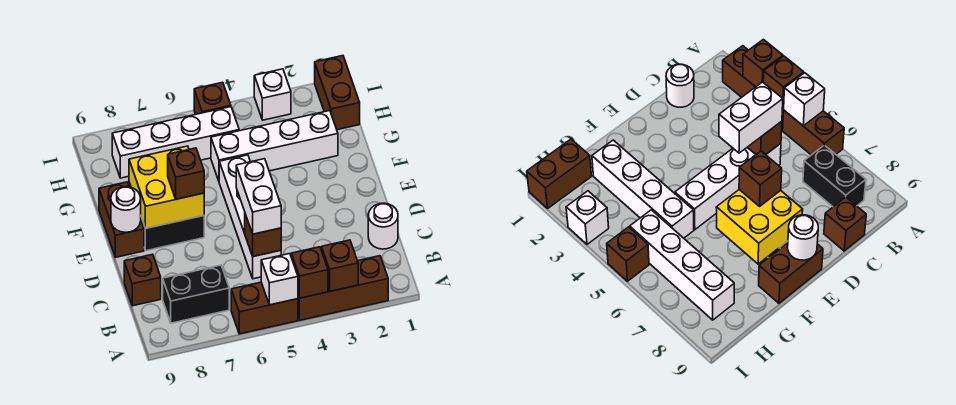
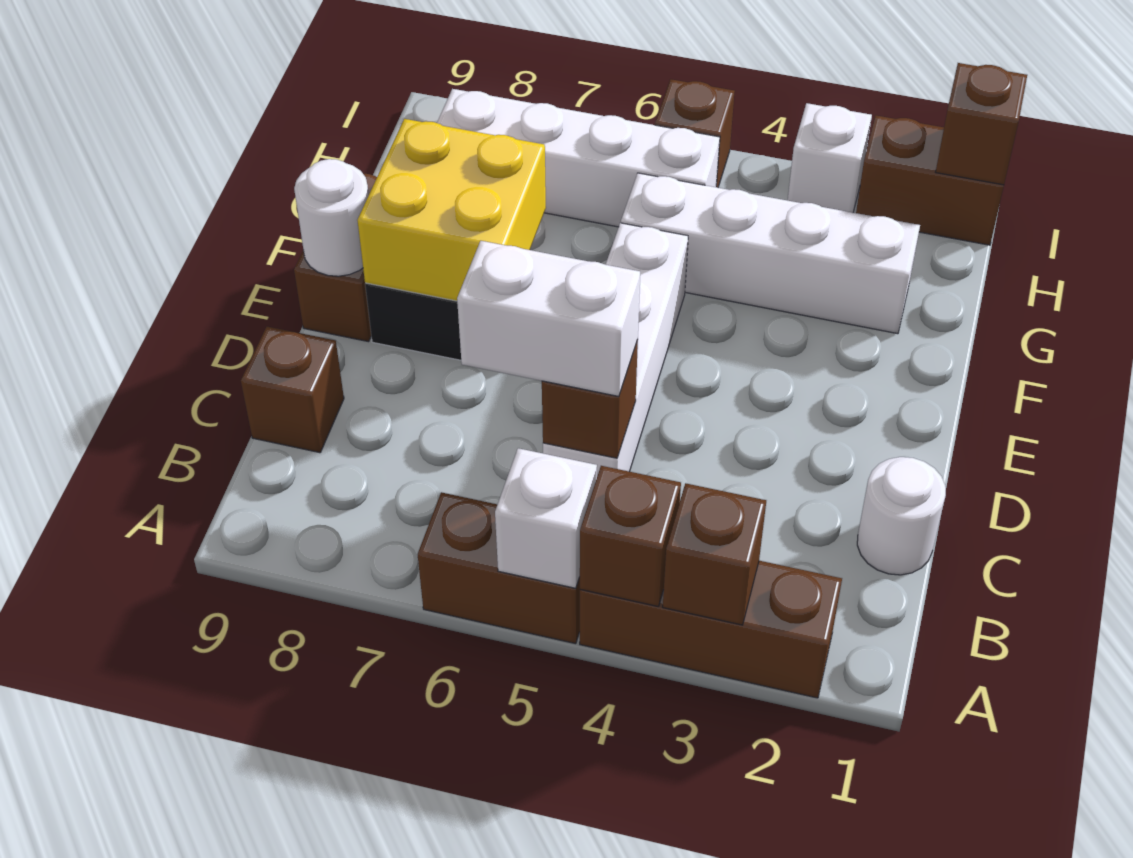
black brick B7:B8 level 1 -> none
white brick C5:D5 level 3 -> white brick C5:C6 level 3
brown brick E7 level 3 -> brown brick I1 level 2
brown brick H1:I1 level 1 -> brown brick I1:I2 level 1

